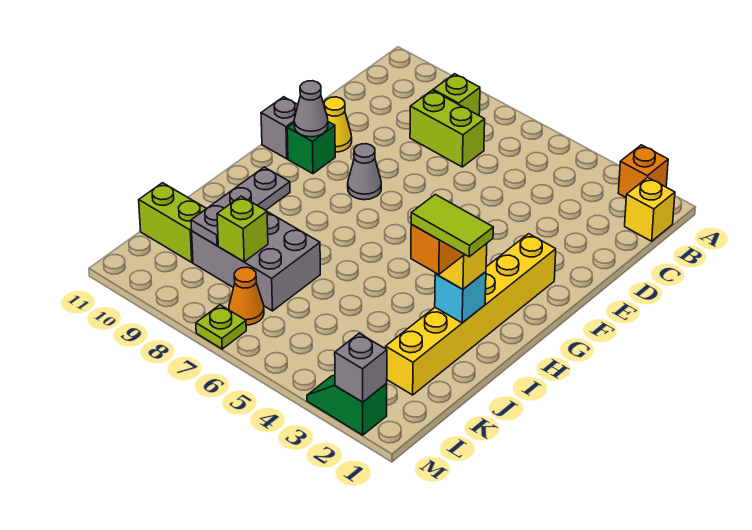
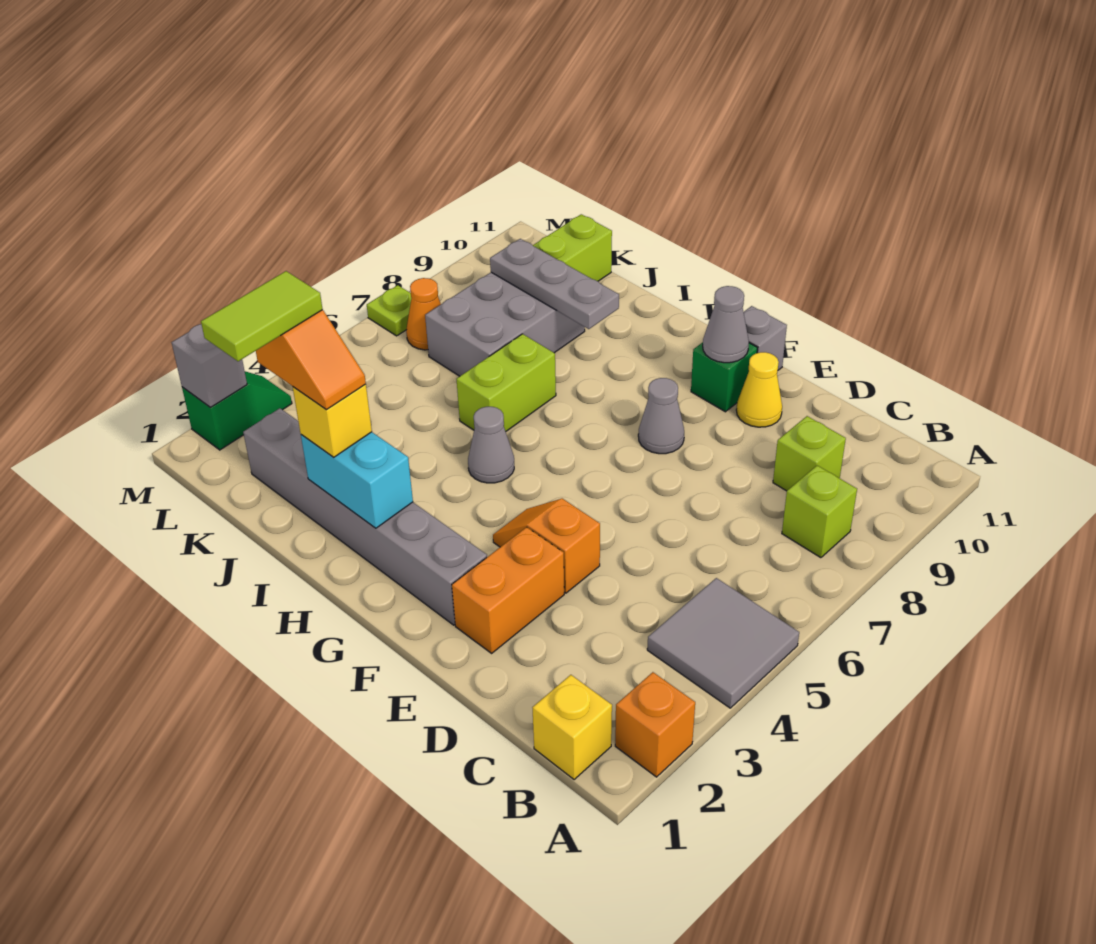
none -> grey tile A4:B5 level 1
lime brick C7:C8 level 1 -> lime brick I6:I7 level 1
none -> orange brick E2:E3 level 1
none -> orange slope E4:F4 level 1 top E
yellow brick F2:K2 level 1 -> grey brick F2:K2 level 1
none -> grey cone H5 level 1
cyan brick I2 level 2 -> cyan brick H2:I2 level 2
lime brick K8 level 2 -> lime brick C9 level 1

